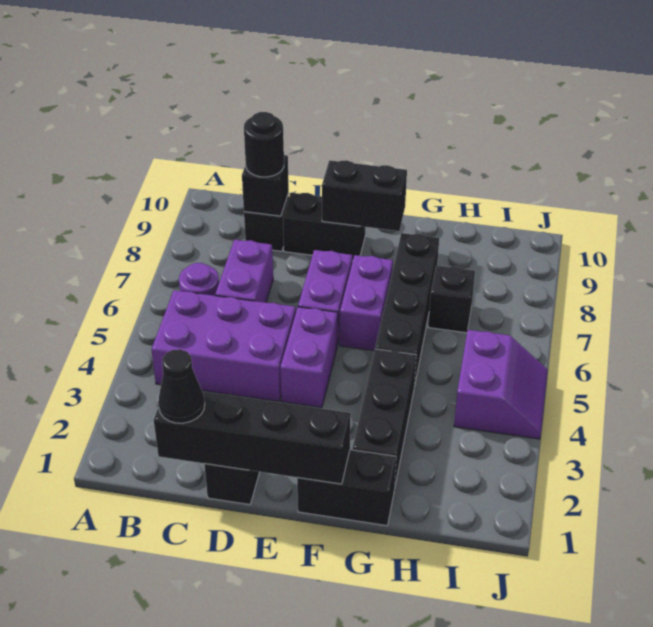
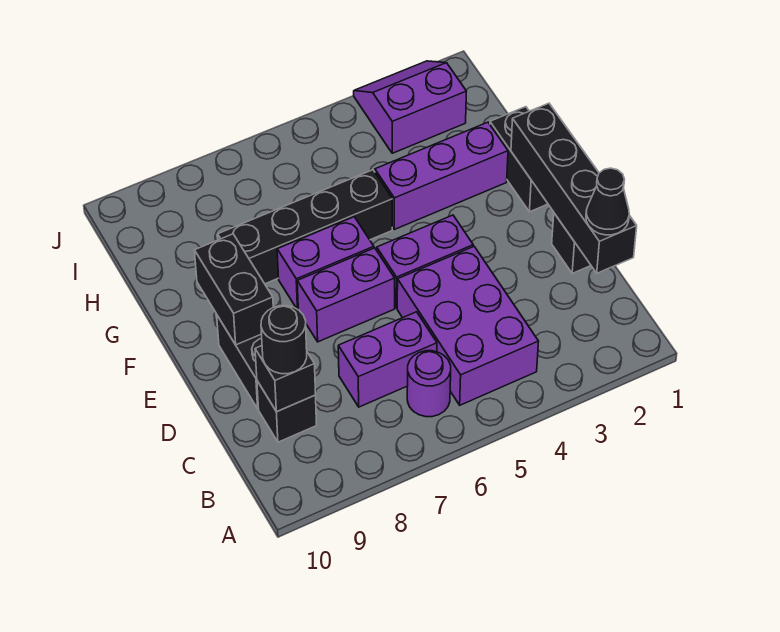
black brick G2:G4 level 1 -> purple brick G2:G4 level 1
black brick H7 level 1 -> none
purple slope I4:J5 level 1 top I -> purple slope I2:J3 level 1 top I

